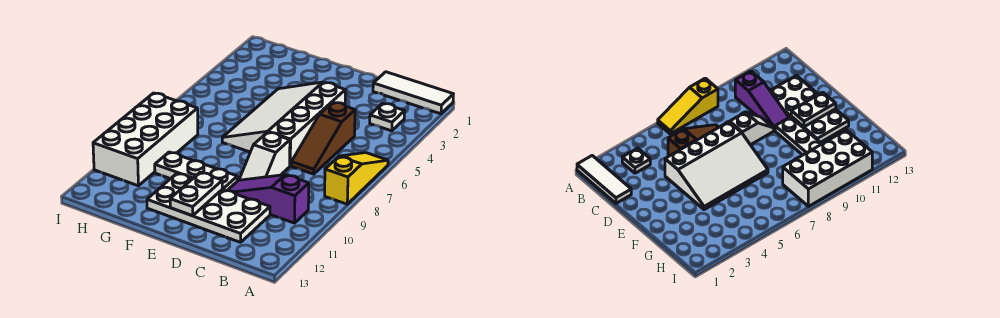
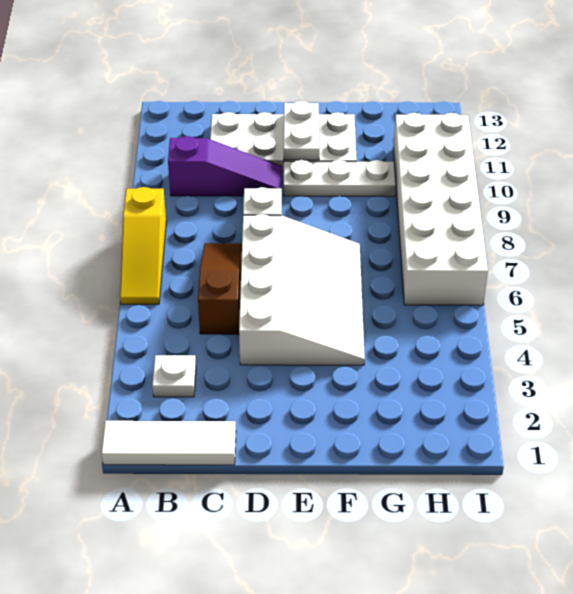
white brick H8:I11 level 1 -> white brick H6:I11 level 1

